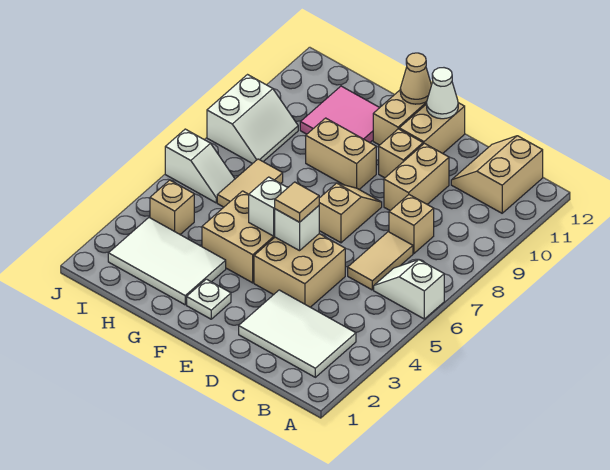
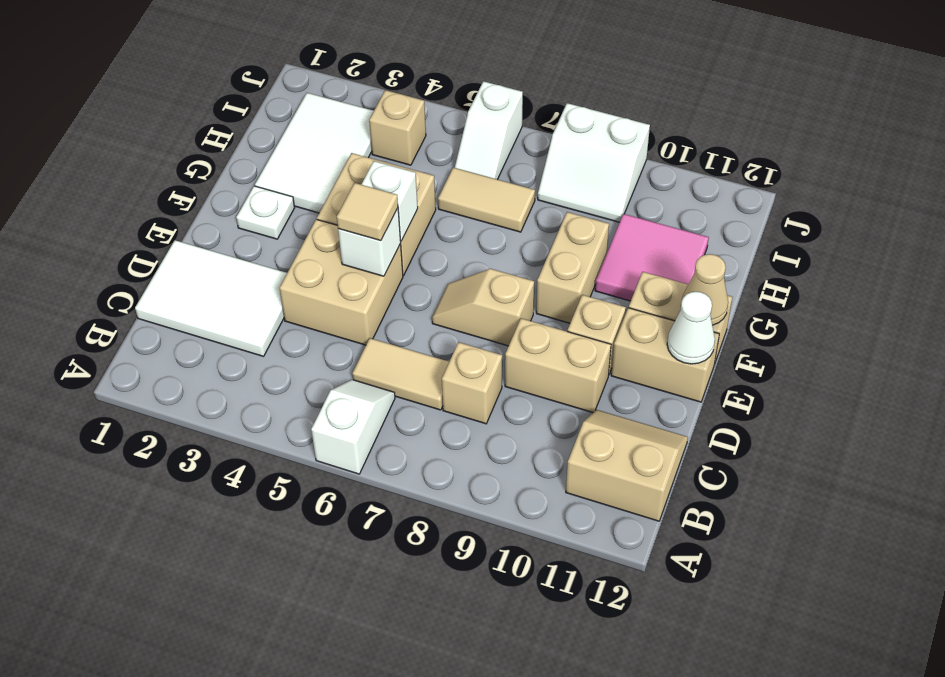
white tile B2:D3 level 1 -> white tile C1:D3 level 1
tan slope E7:E8 level 1 top 7 -> tan slope E7:E8 level 1 top 8

